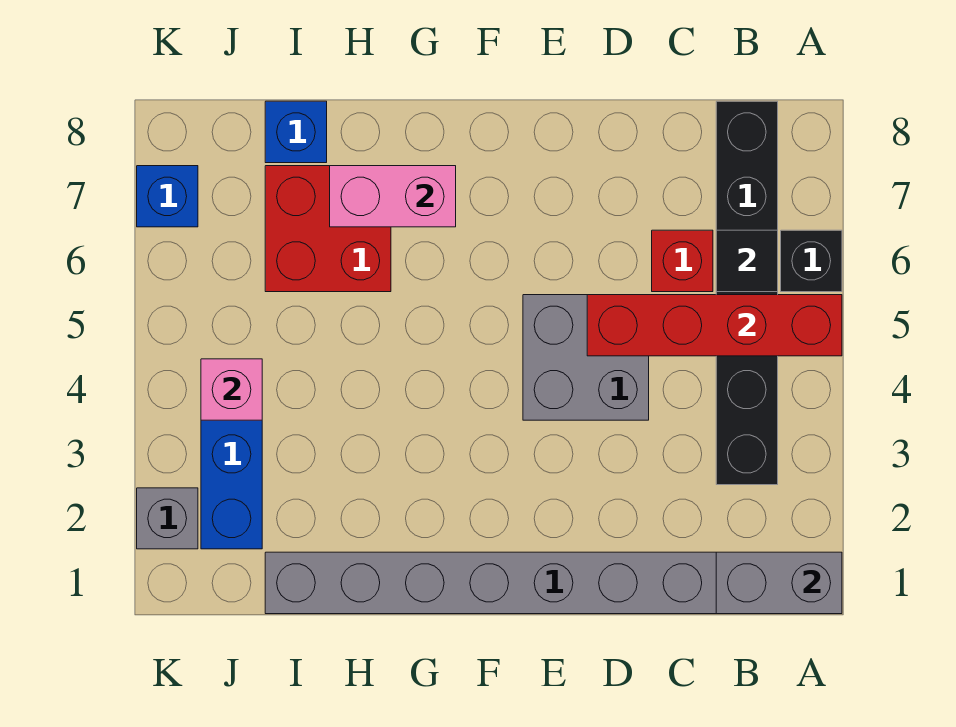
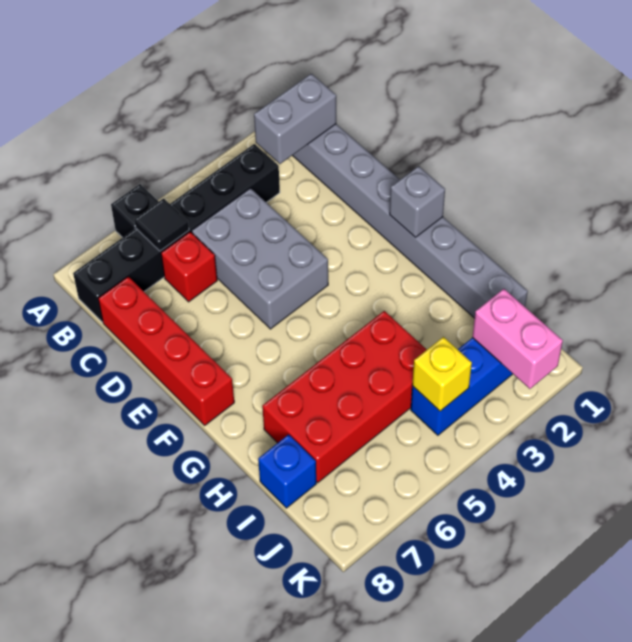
grey brick A1:B1 level 2 -> grey brick B1:B2 level 2
red brick A5:D5 level 2 -> red brick C8:F8 level 1
grey brick D4:E5 level 1 -> grey brick C4:E5 level 1
pink brick G7:H7 level 2 -> pink brick J2:K2 level 2
red brick H6:I7 level 1 -> red brick H4:I7 level 1
pink brick J4 level 2 -> yellow brick J4 level 2
grey brick K2 level 1 -> grey brick F1 level 2
blue brick K7 level 1 -> none

